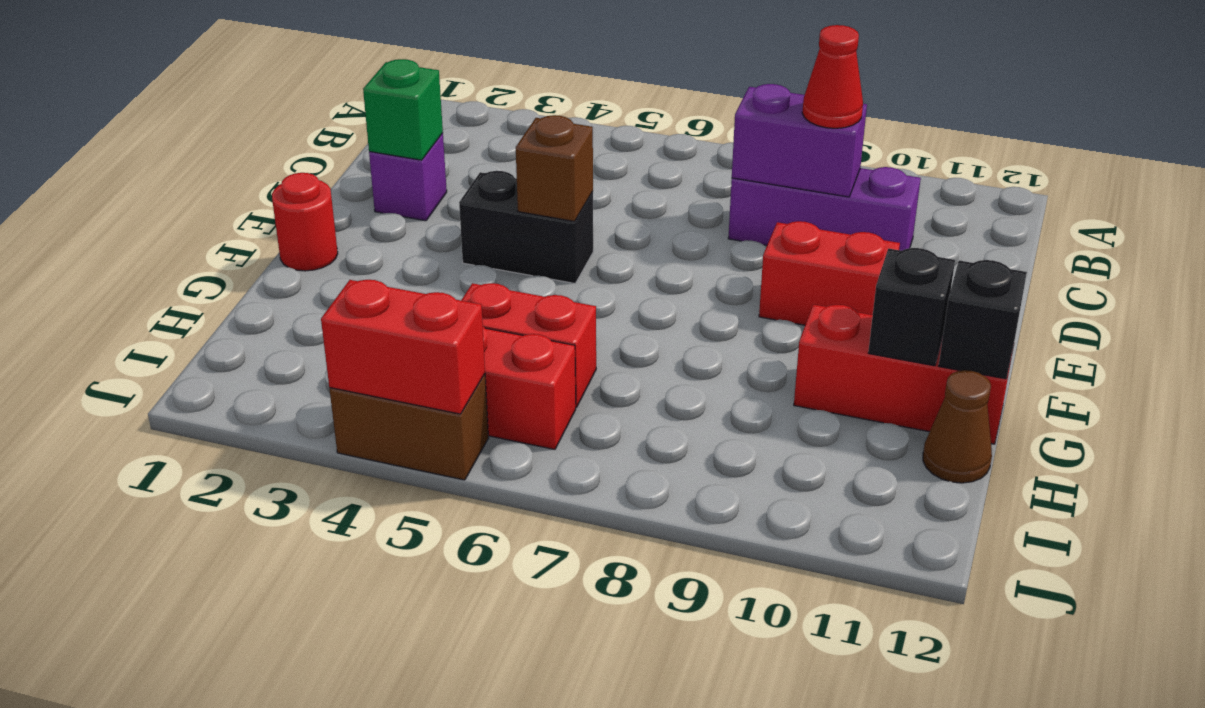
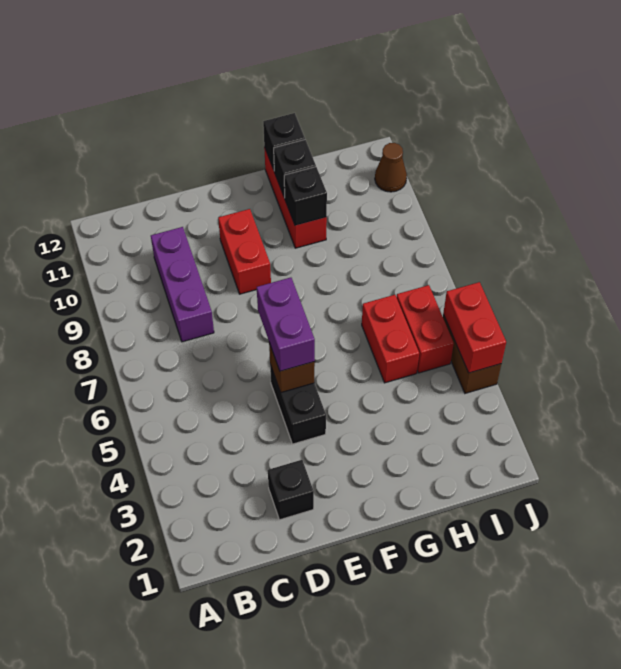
purple brick C8:C9 level 2 -> purple brick E5:E6 level 3
red cone C9 level 3 -> none
purple brick D2 level 1 -> black brick D2 level 1
green brick D2 level 2 -> none
red round brick F1 level 1 -> none
none -> black brick G10 level 2
brown cone H12 level 1 -> brown cone J11 level 1

